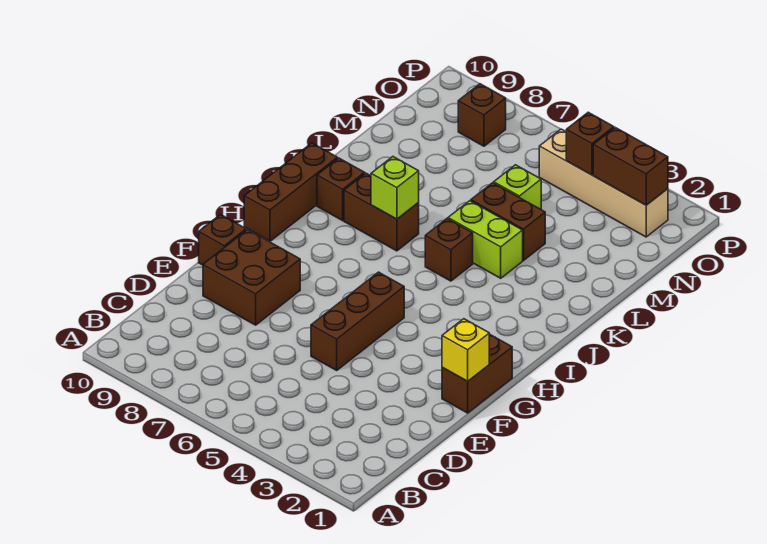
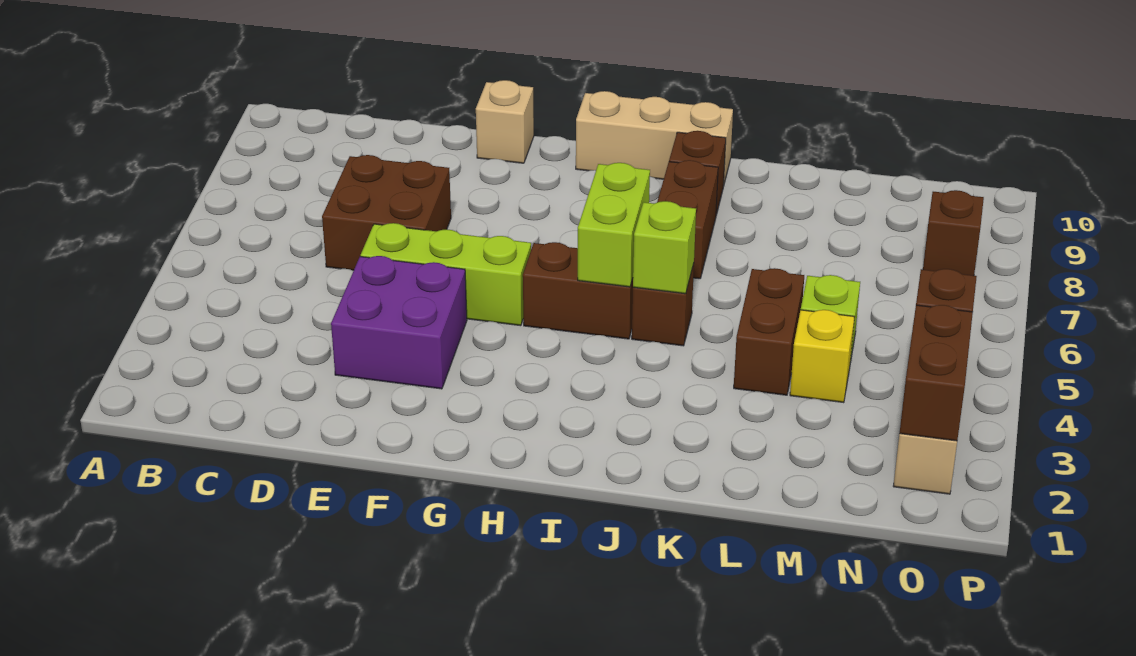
none -> purple brick E3:F4 level 1
brown brick E5:G5 level 1 -> lime brick E5:G5 level 1
brown brick E8:F9 level 1 -> brown brick D6:E7 level 1
brown brick F1:G1 level 1 -> brown brick H5:I5 level 1
yellow brick F1 level 2 -> yellow brick M4 level 1
brown brick F10 level 1 -> tan brick F10 level 1
brown brick H10:J10 level 1 -> tan brick H10:J10 level 1
lime brick J7 level 2 -> lime brick J5 level 2
lime brick K4:K5 level 1 -> lime brick I5:I6 level 2

